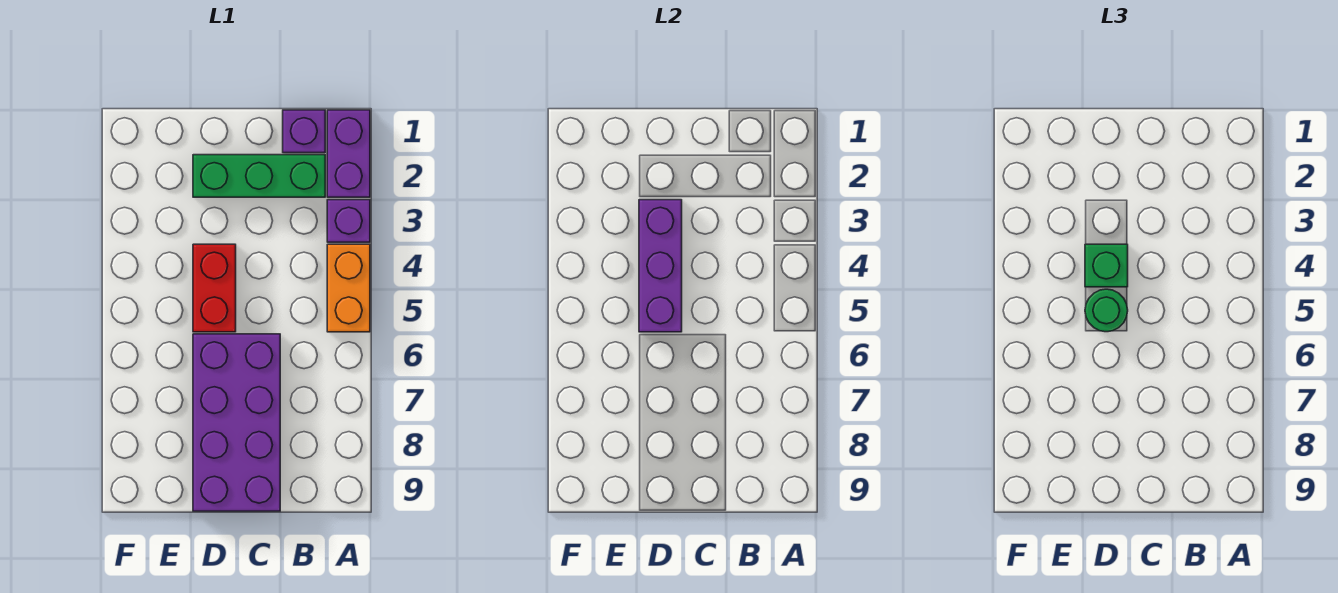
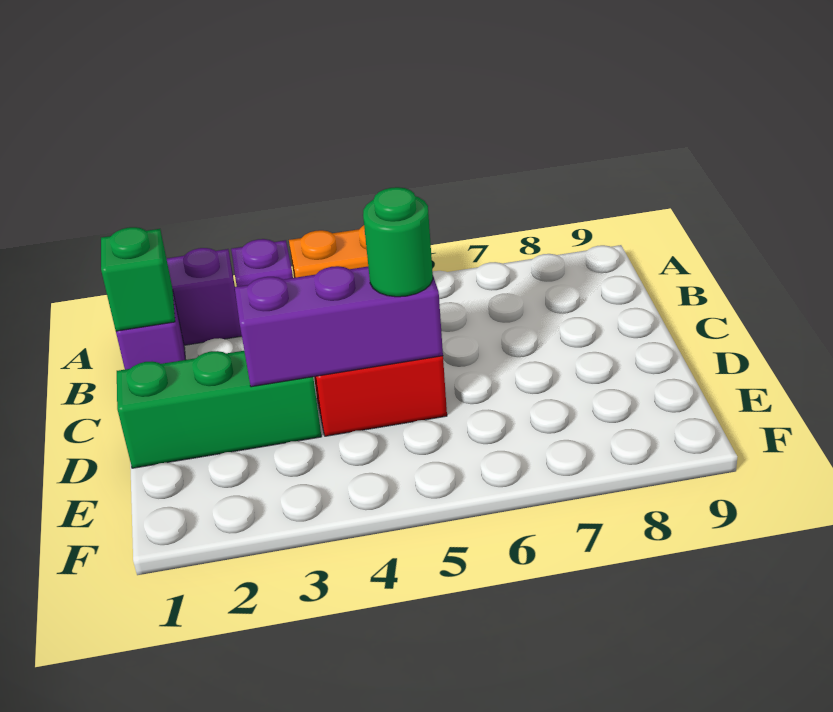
green brick B2:D2 level 1 -> green brick D1:D3 level 1
purple brick C6:D9 level 1 -> none
green brick D4 level 3 -> green brick B1 level 2

